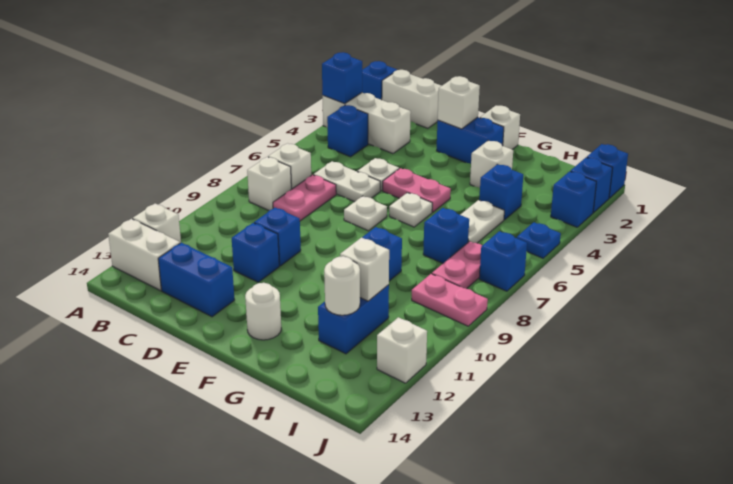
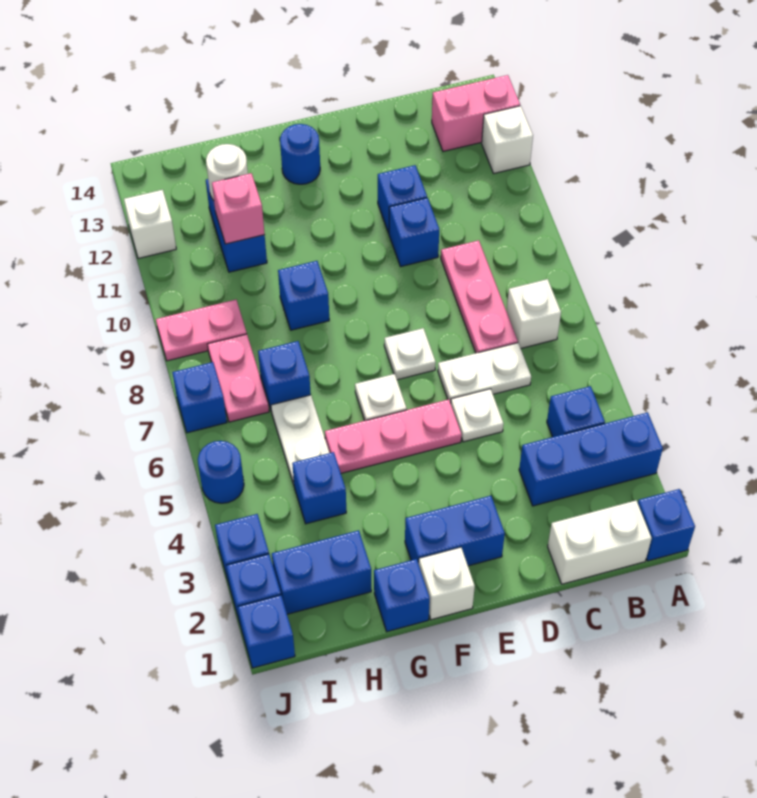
white brick A3:C3 level 1 -> blue brick A3:C3 level 1
blue brick A3 level 2 -> blue brick G1 level 1
white brick A13:B13 level 1 -> pink brick A13:B13 level 1
white brick B8 level 1 -> none
pink plate C7:C8 level 1 -> pink plate C7:C9 level 1
blue brick C13:D13 level 1 -> blue brick H2:I2 level 1
white brick E2 level 2 -> none
pink plate E5:F5 level 1 -> pink plate E5:G5 level 1
white round brick F13 level 1 -> blue round brick F13 level 1
white brick G3 level 1 -> none
white brick H11 level 2 -> pink brick H11 level 2
blue plate J5 level 1 -> blue round brick J5 level 1

